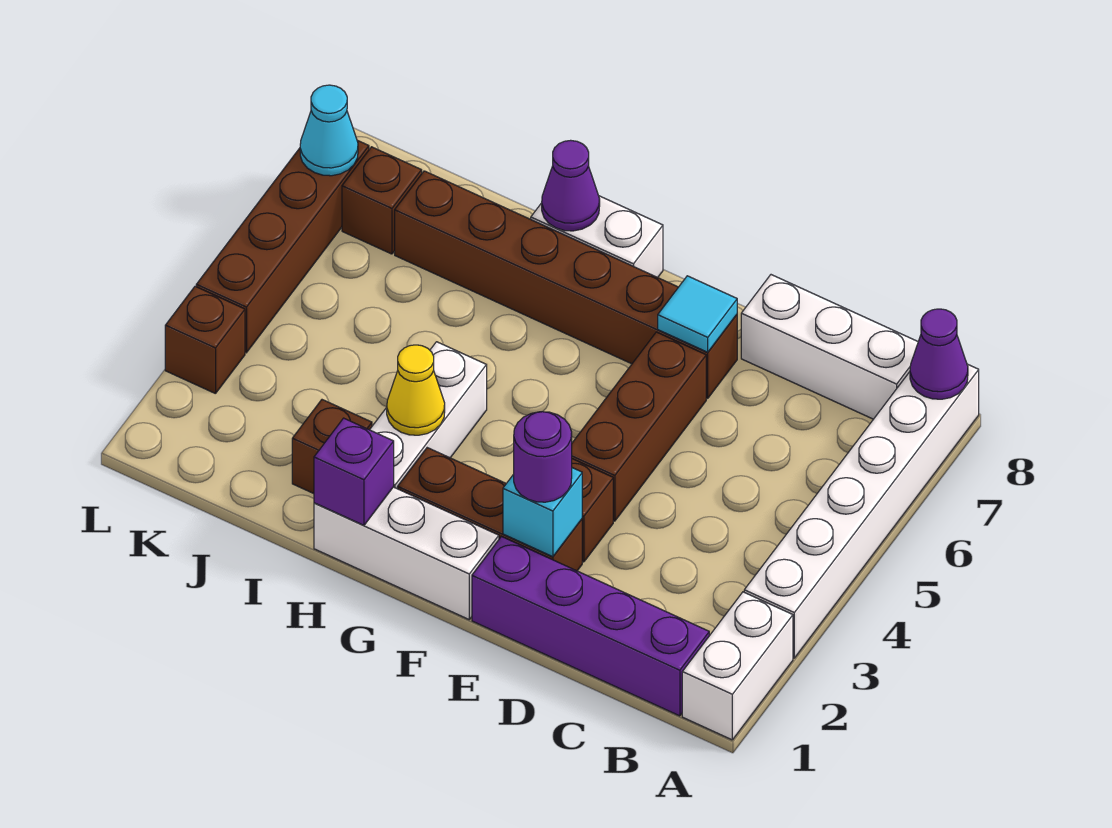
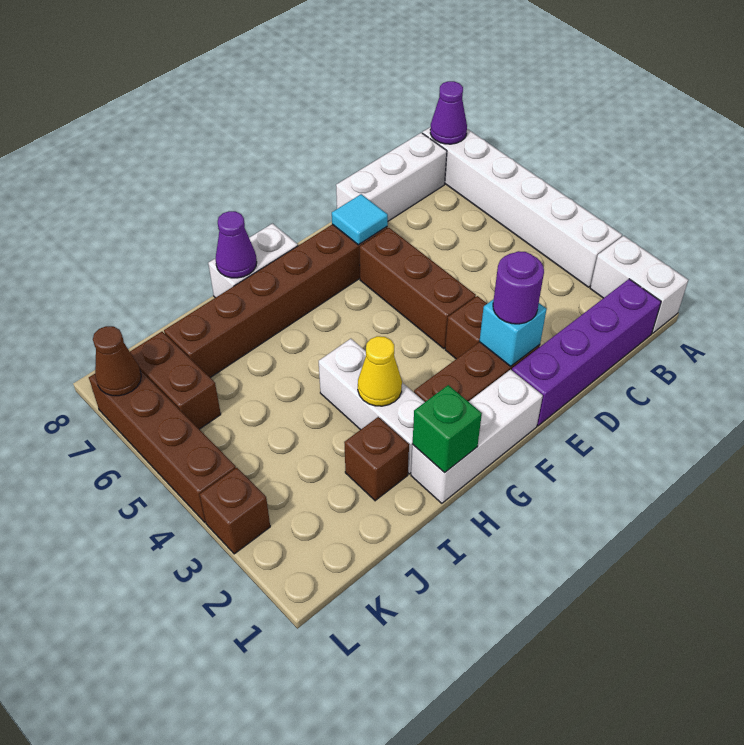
purple brick H1 level 2 -> green brick H1 level 2
brown brick K7 level 1 -> brown brick K6:K7 level 1
cyan cone L7 level 2 -> brown cone L7 level 2

